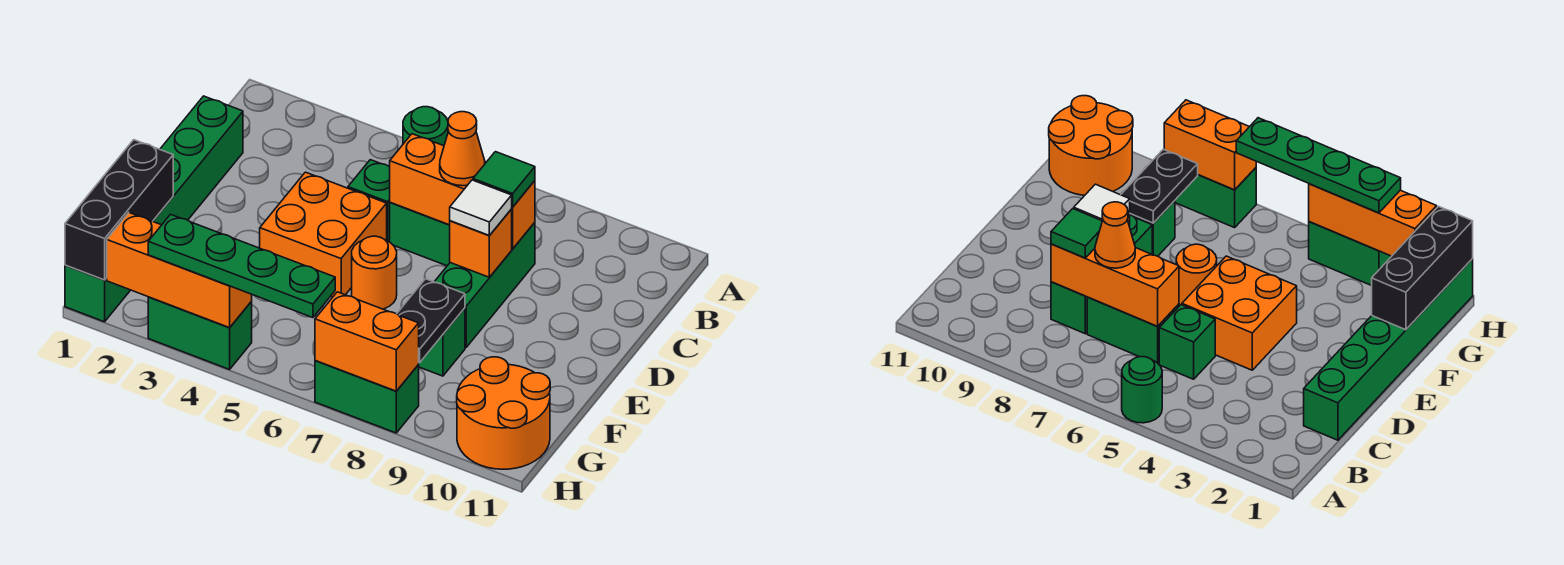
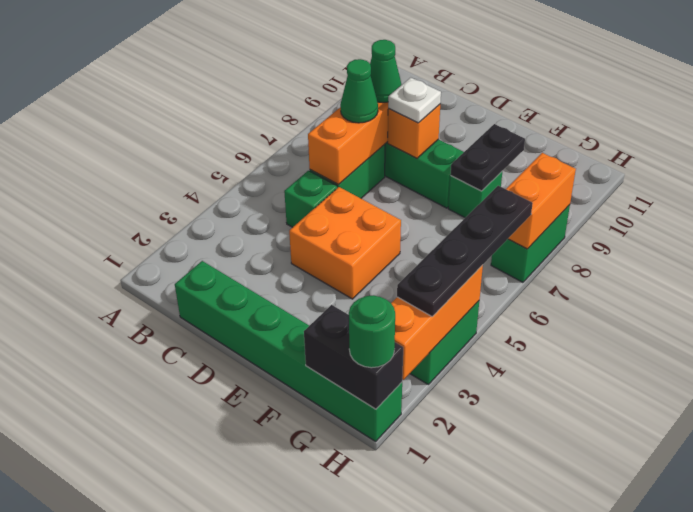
green round brick A5 level 1 -> green round brick H1 level 3
orange cone C7 level 3 -> green cone C7 level 3
green tile C8 level 3 -> green cone C8 level 3
white tile D8 level 3 -> white plate D8 level 3
orange round brick E6 level 1 -> none
black brick F1:H1 level 2 -> black brick G1:H1 level 2
black plate F8:G8 level 2 -> black plate F8:F9 level 2
orange round brick G10:H11 level 1 -> none
green plate H3:H6 level 3 -> black plate H3:H6 level 3

